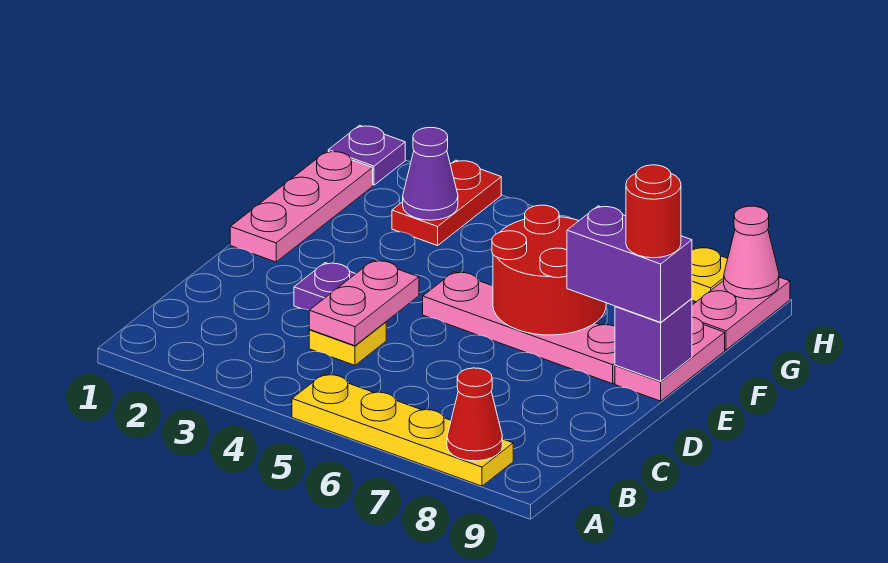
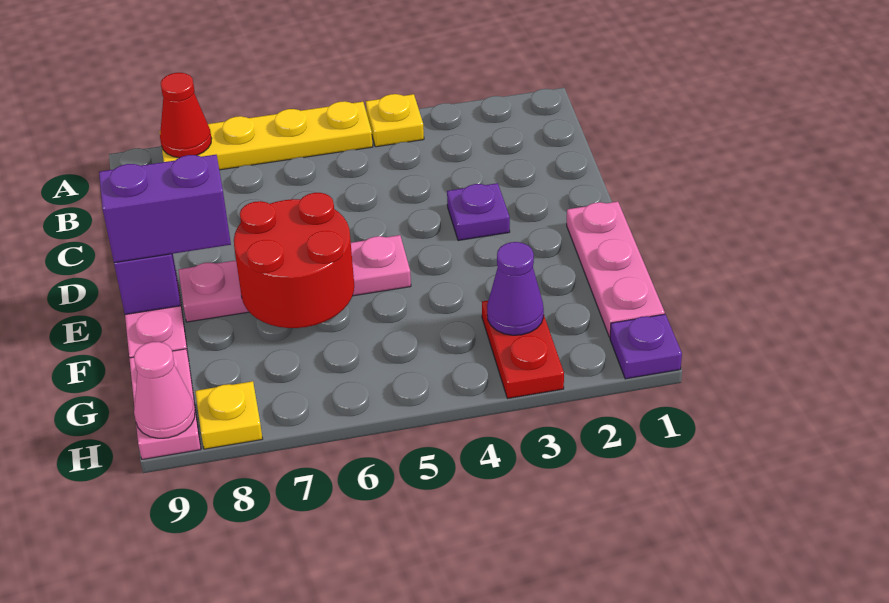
yellow plate C4 level 1 -> yellow plate A4 level 1
pink plate C4:D4 level 2 -> none
red round brick E9 level 4 -> none

